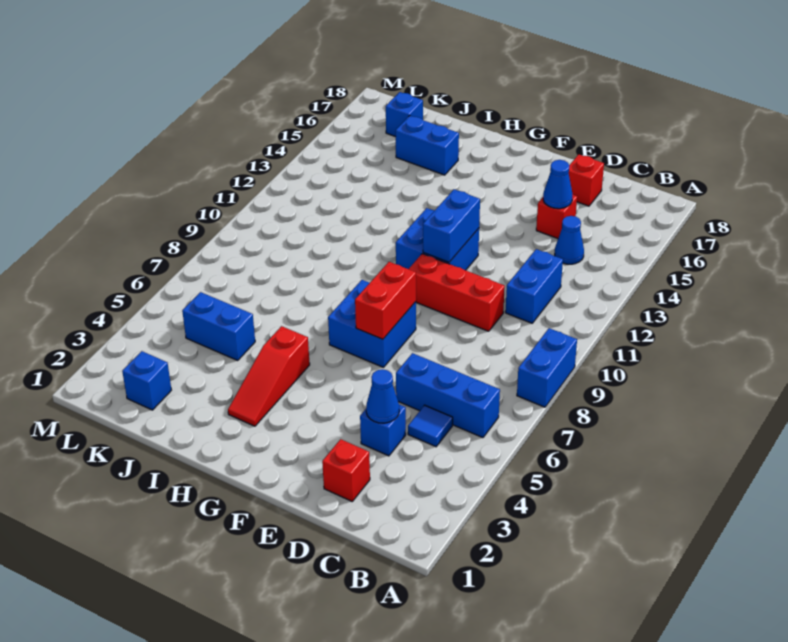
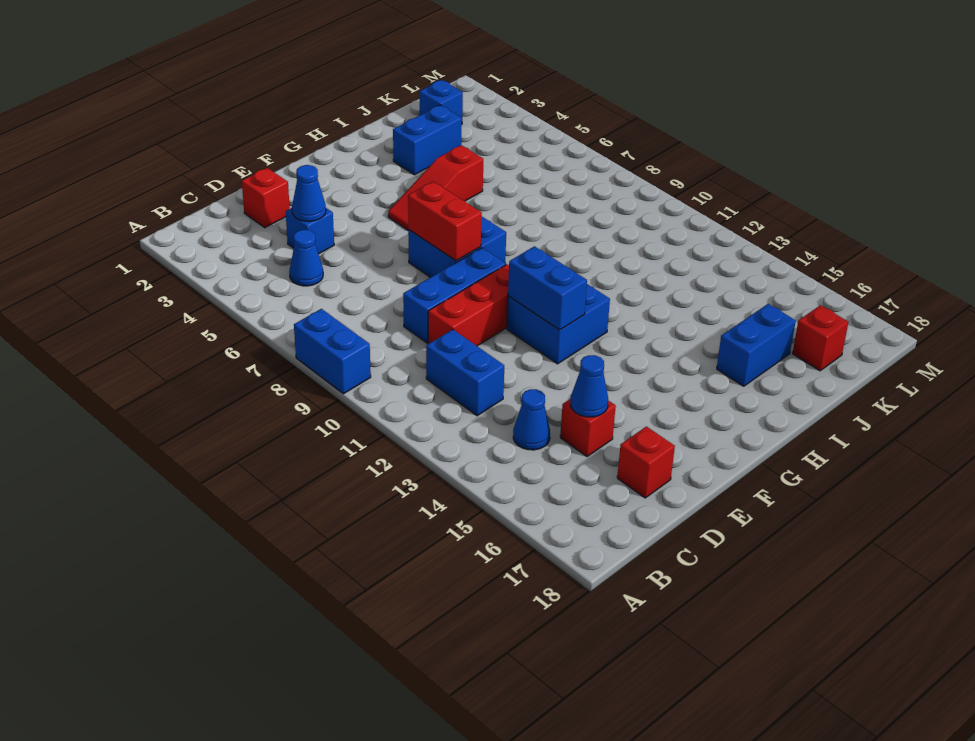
blue brick B6:D6 level 1 -> blue brick D9:F9 level 1
blue tile C5 level 1 -> blue cone C5 level 1
red slope H3:H5 level 1 top 5 -> red slope G5:I5 level 1 top I
blue brick J5:K5 level 1 -> blue brick I3:J3 level 1
blue brick K17 level 1 -> red brick K17 level 1

